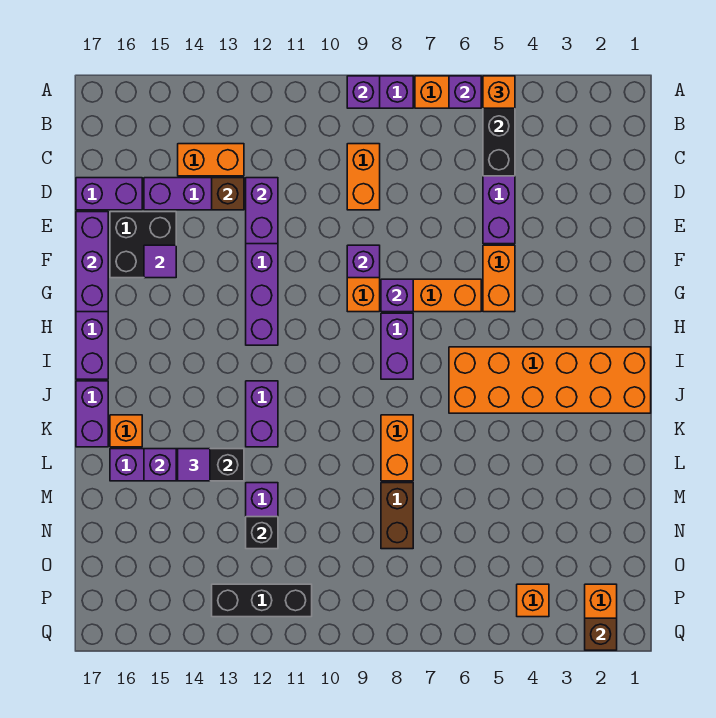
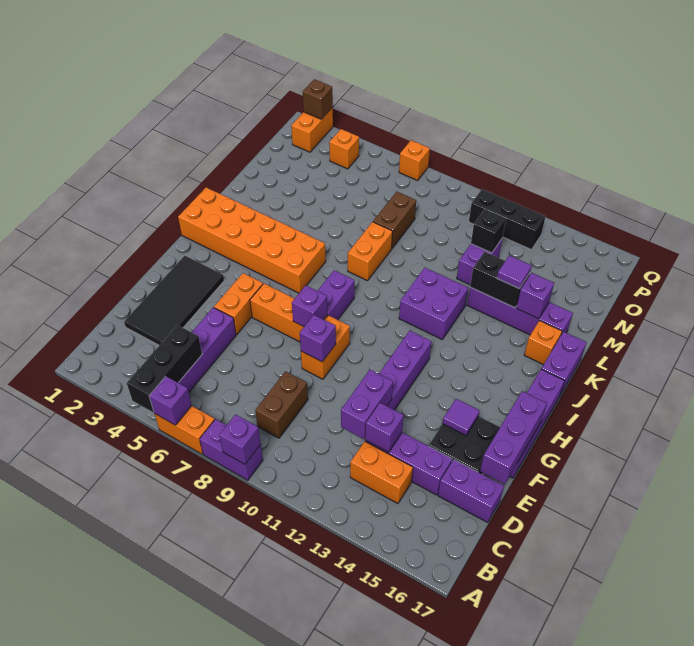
orange brick A5 level 3 -> orange brick Q7 level 1
orange brick C9:D9 level 1 -> brown brick C9:D9 level 1
none -> black tile D2:G3 level 1
brown brick D13 level 2 -> purple brick D13 level 2
purple brick J12:K12 level 1 -> purple brick J11:K12 level 1

